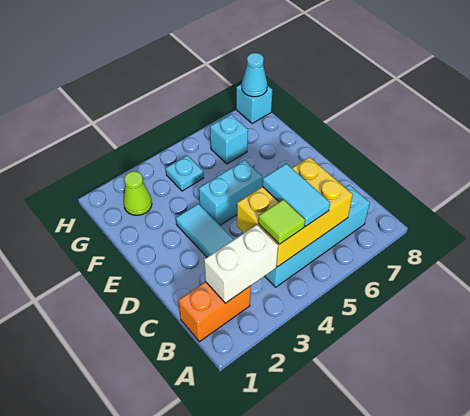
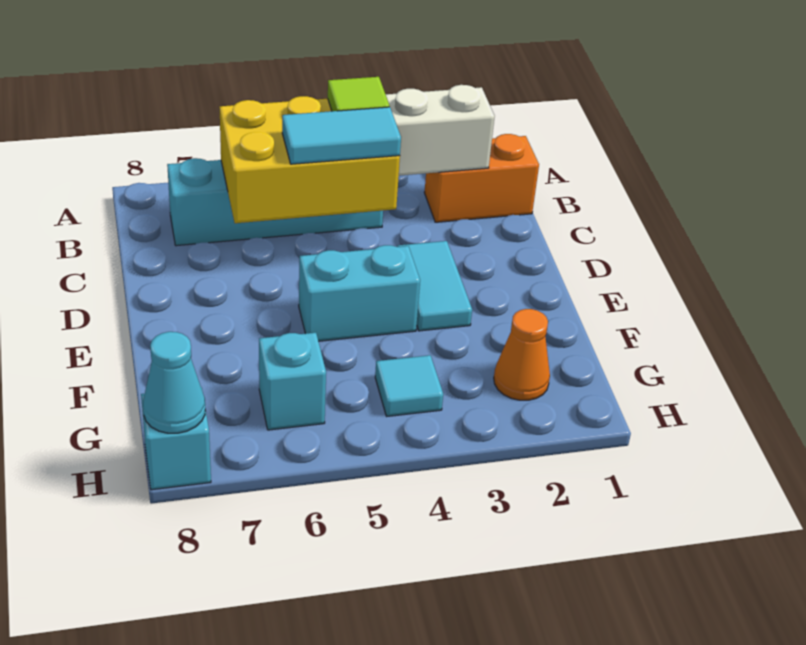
cyan tile B5:C5 level 3 -> cyan tile C4:C5 level 3
lime cone G2 level 1 -> orange cone G2 level 1
cyan plate G4 level 1 -> cyan tile G4 level 1

